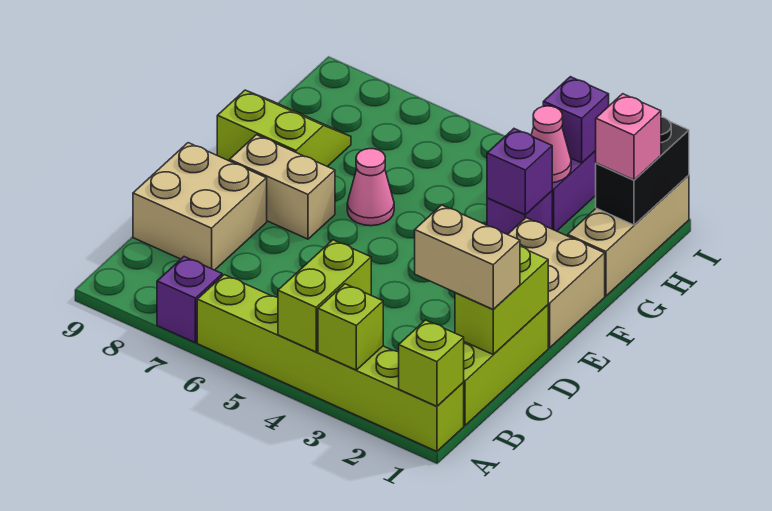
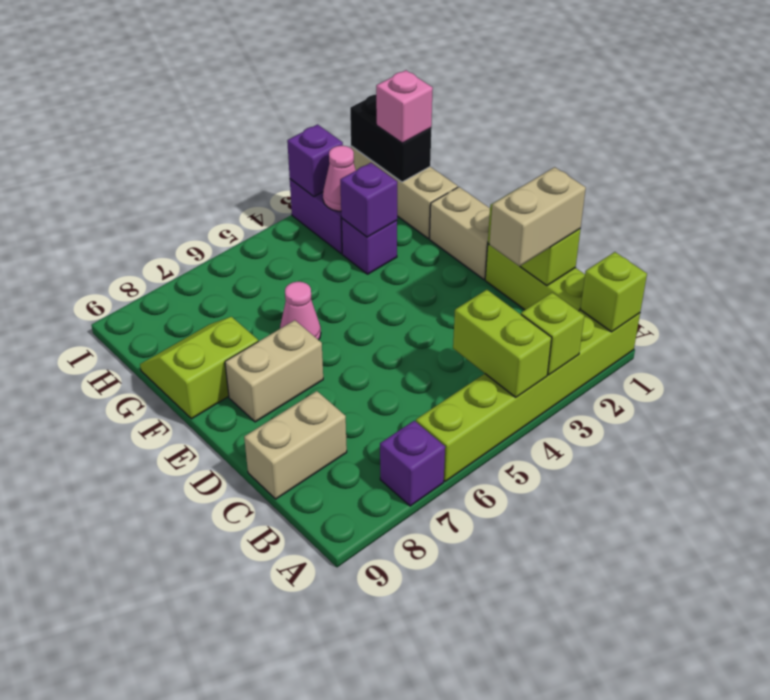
tan brick C8:D9 level 1 -> tan brick C8:C9 level 1
tan brick E1:F2 level 1 -> tan brick E1:F1 level 1

